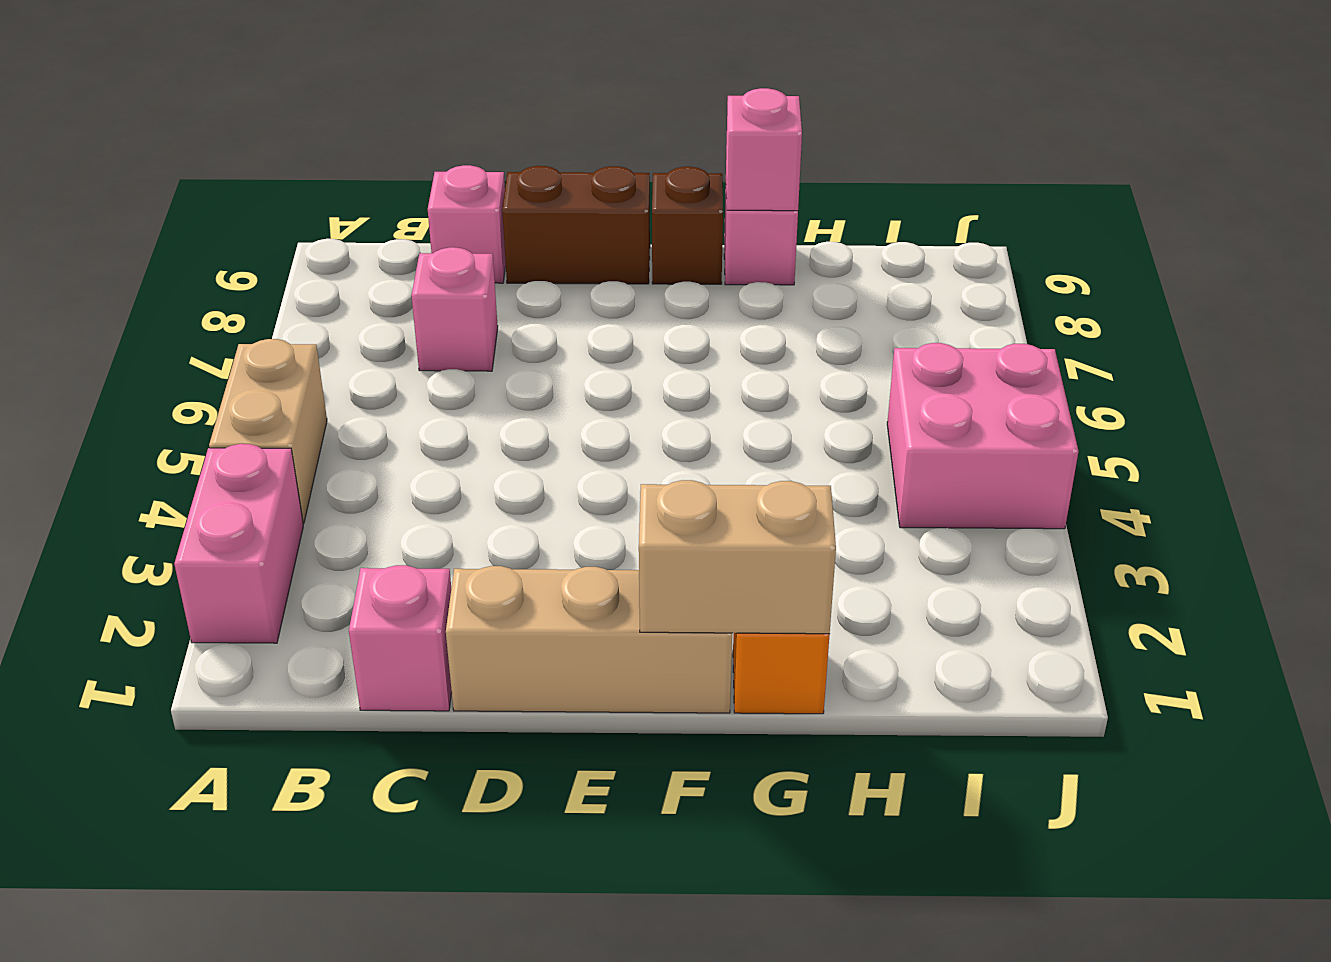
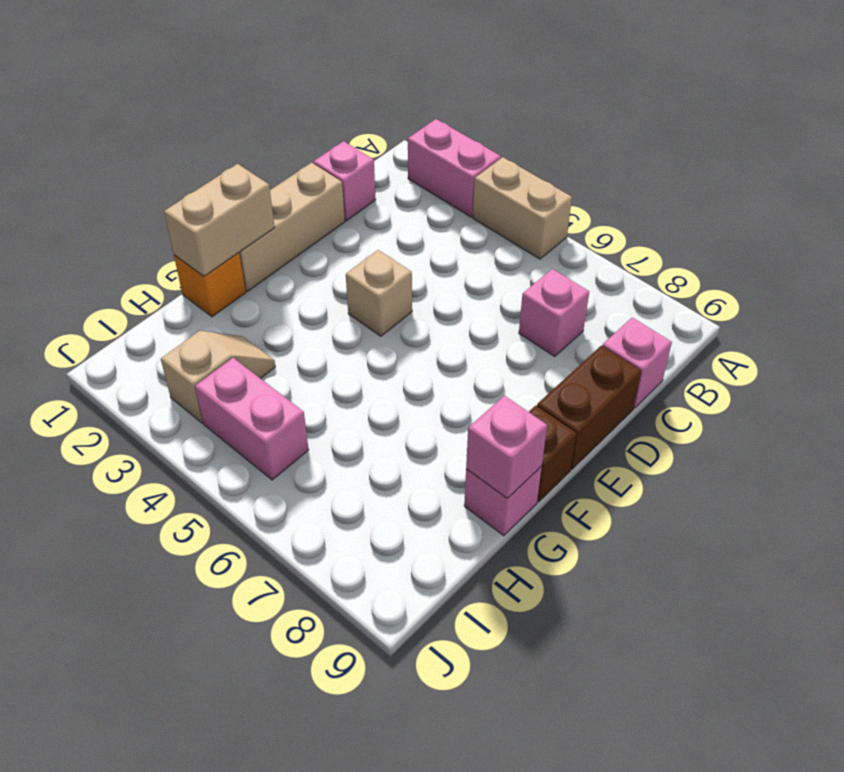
none -> tan brick E4 level 1
none -> tan slope H3:I3 level 1 top I
pink brick I4:J5 level 1 -> pink brick I4:I5 level 1

